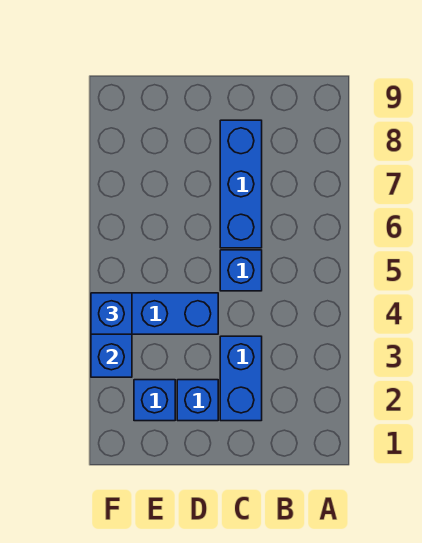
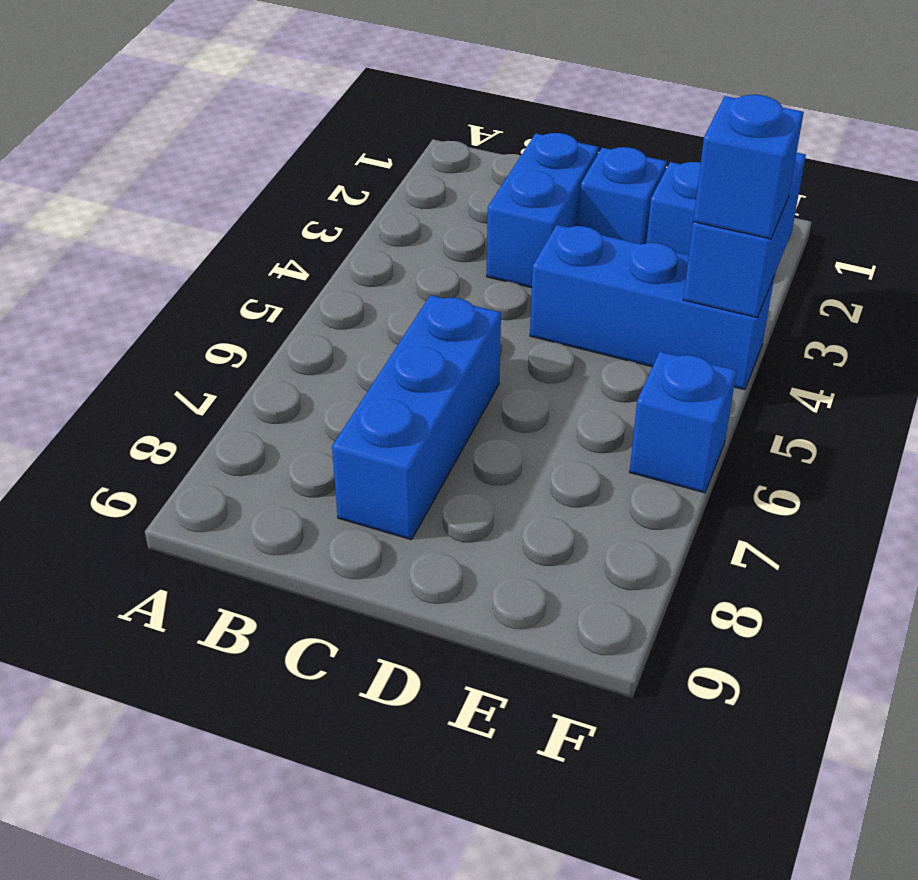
blue brick C5 level 1 -> blue brick F6 level 1

